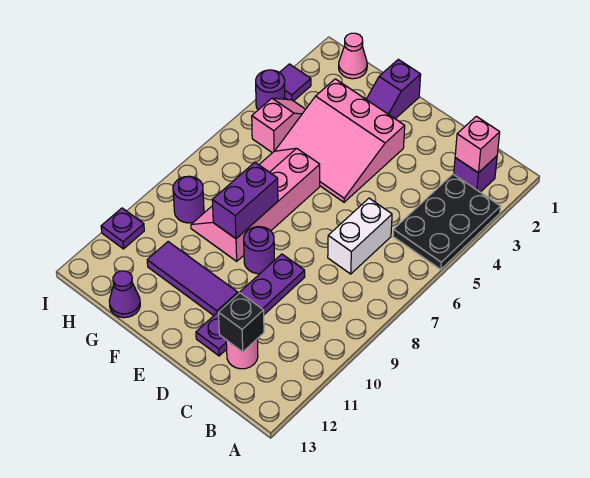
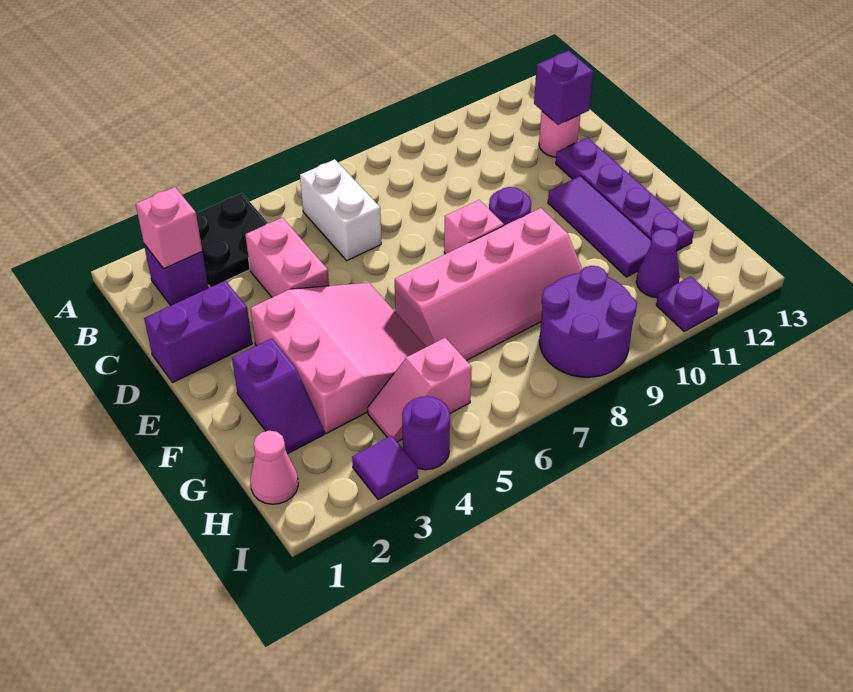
black plate A3:B5 level 1 -> black plate A3:B4 level 1
none -> pink brick C4:D4 level 1
white brick C6:C7 level 1 -> white brick B6:C6 level 1
black brick C12 level 2 -> purple brick C12 level 2
purple plate D9:D12 level 1 -> purple plate D12:G12 level 1
none -> pink brick E8 level 1
purple slope F1:F2 level 1 top 1 -> purple slope F2:G2 level 1 top F
purple brick F8:F9 level 2 -> purple brick D1:D2 level 1
purple cone G13 level 1 -> purple cone H11 level 1
purple round brick H9 level 1 -> purple round brick H8:I9 level 1

